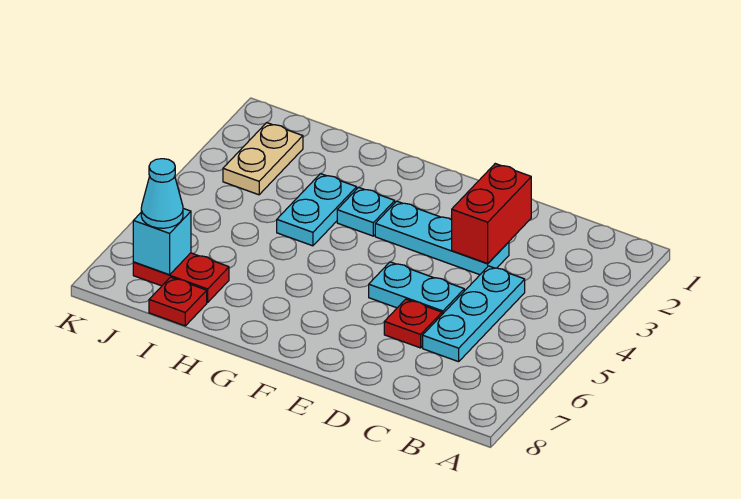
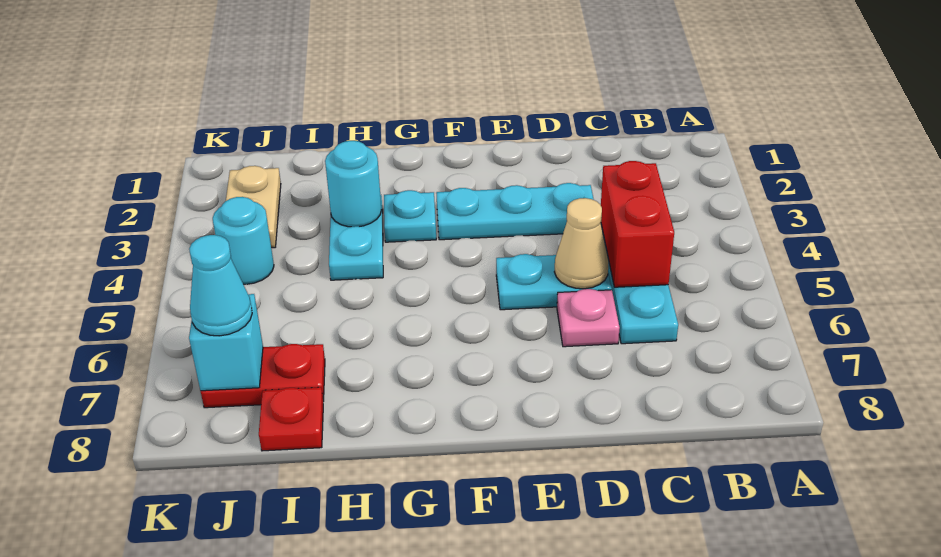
red brick D2:D3 level 2 -> red brick C4:C5 level 2
none -> tan cone D5 level 2
red plate D6 level 1 -> pink plate D6 level 1
none -> cyan round brick H3 level 2
none -> cyan round brick J4 level 1

